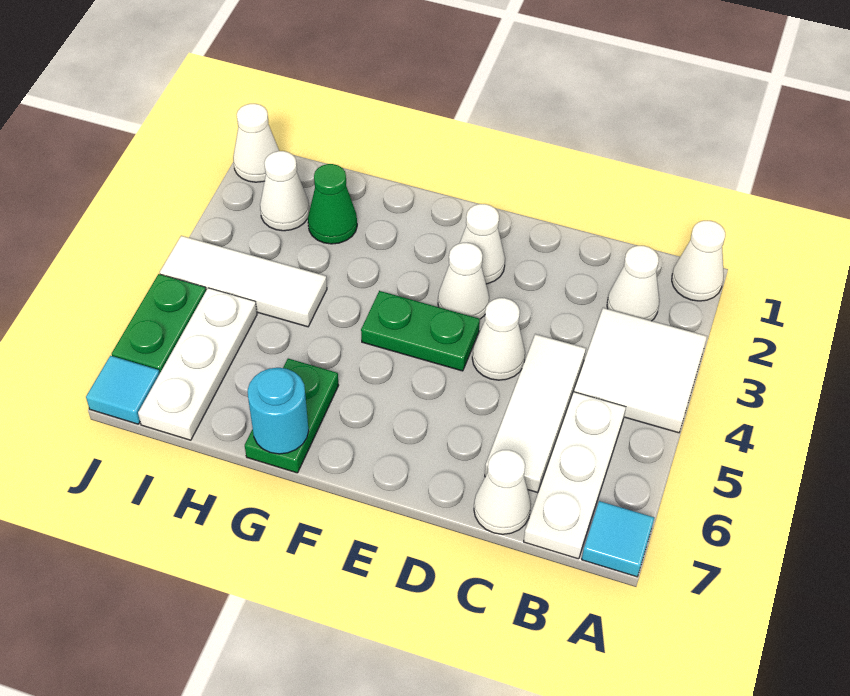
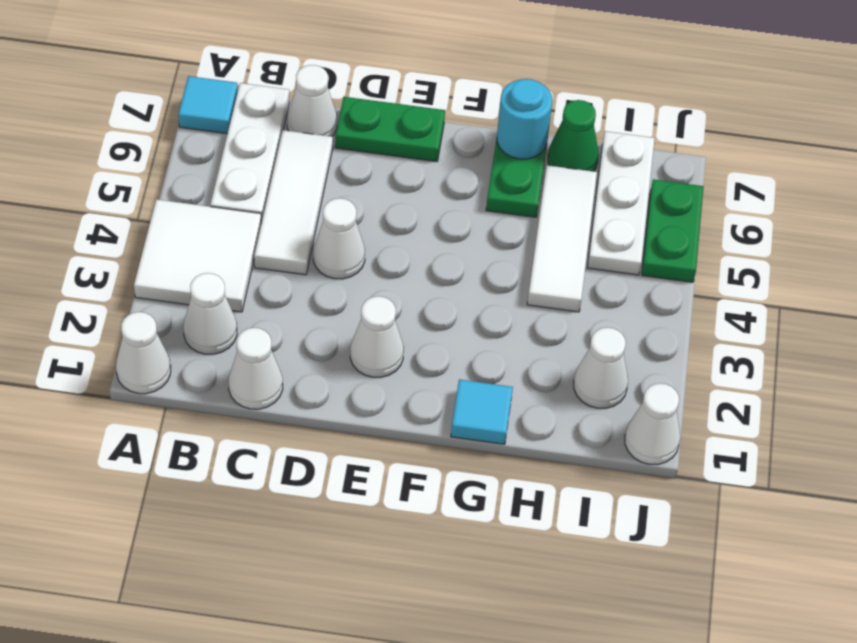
white cone E3 level 1 -> white cone C1 level 1
green plate E4:F4 level 1 -> green plate D7:E7 level 1
green cone H2 level 1 -> green cone H7 level 1
white tile H4:J4 level 1 -> white tile H4:H6 level 1
cyan tile J7 level 1 -> cyan tile G1 level 1

